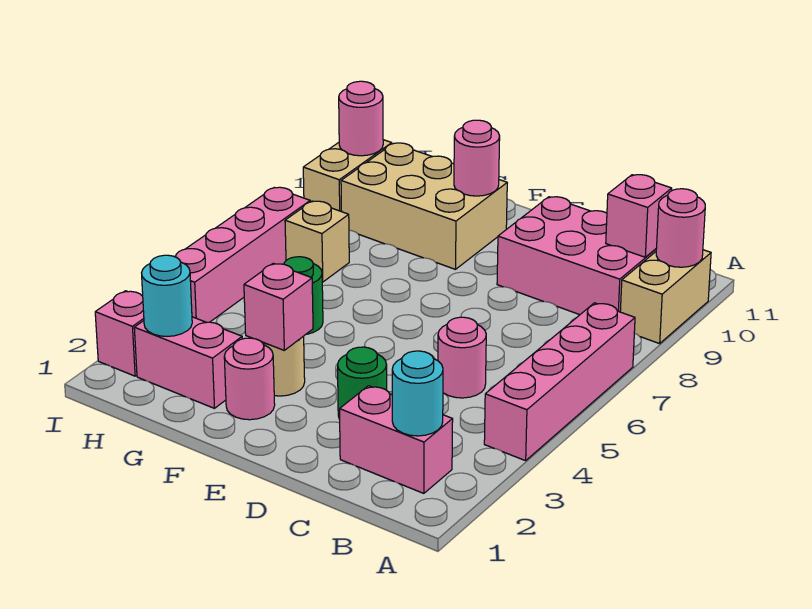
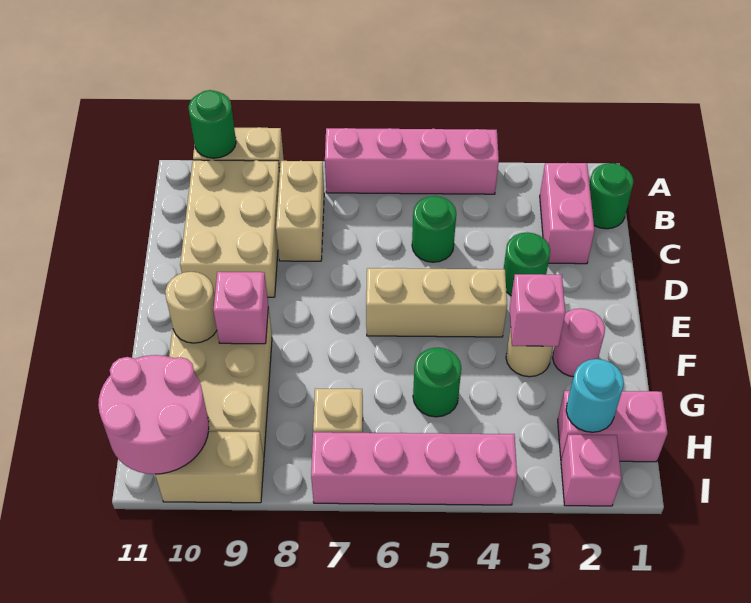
pink round brick A10 level 2 -> green round brick A10 level 2
none -> green round brick B1 level 1
cyan round brick B2 level 2 -> none
none -> tan brick B8:C8 level 1
pink brick B9:D10 level 1 -> tan brick B9:D10 level 1
pink brick B10 level 2 -> pink brick F9 level 2
pink round brick C5 level 1 -> green round brick C5 level 1
none -> tan brick E4:E6 level 1
pink round brick F10 level 2 -> tan round brick F10 level 2
pink brick G2:H2 level 1 -> pink brick H1:H2 level 1
pink round brick I10 level 2 -> pink round brick H10:I11 level 2

